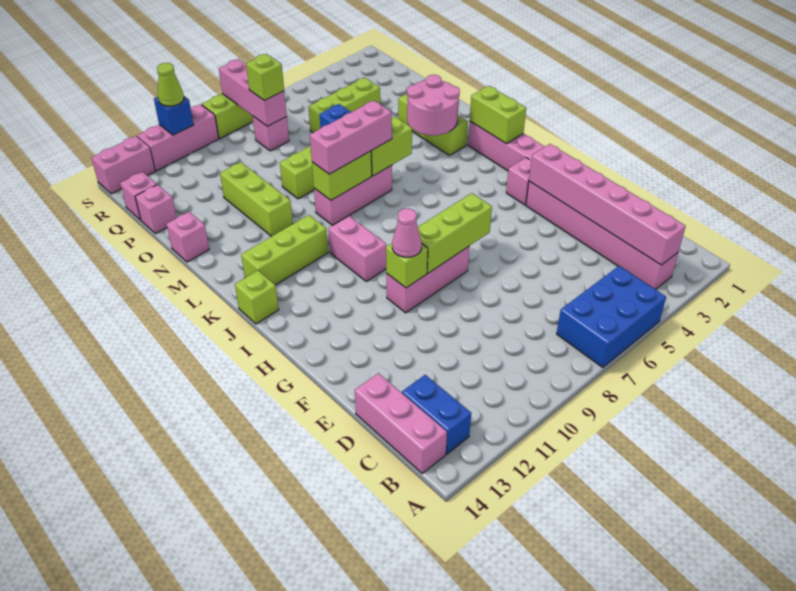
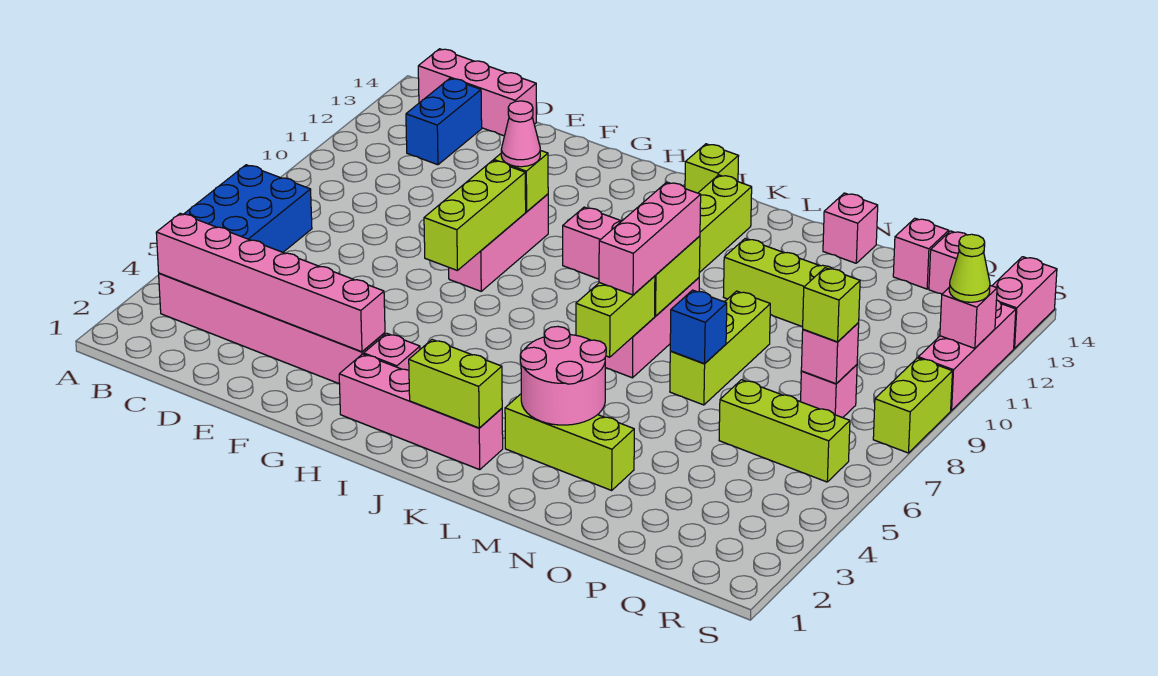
blue brick B13:C13 level 1 -> blue brick C12:C13 level 1
lime brick P4:P6 level 1 -> lime brick P6:R6 level 1
pink brick Q8:S8 level 2 -> pink brick Q8 level 2
blue brick S11 level 2 -> pink brick S11 level 2

